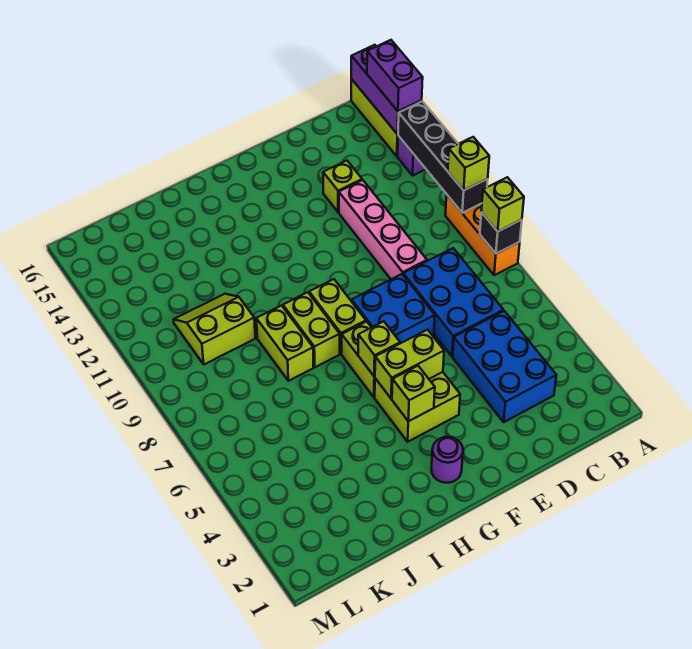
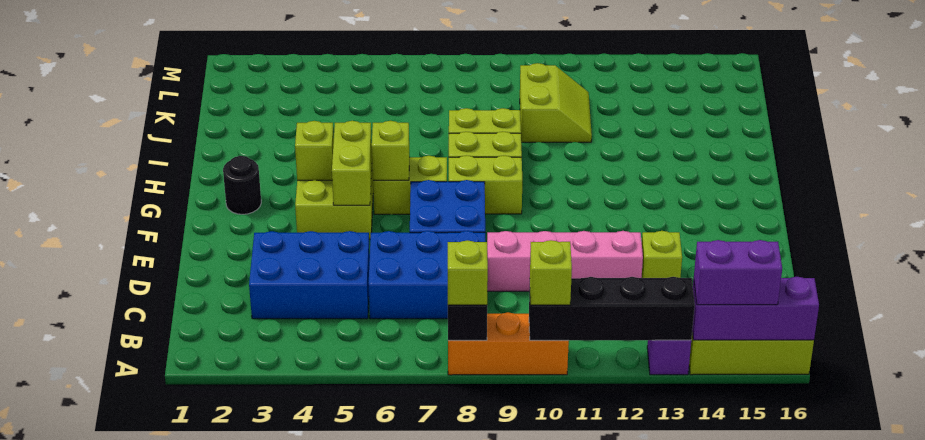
purple round brick G2 level 1 -> black round brick G2 level 1

